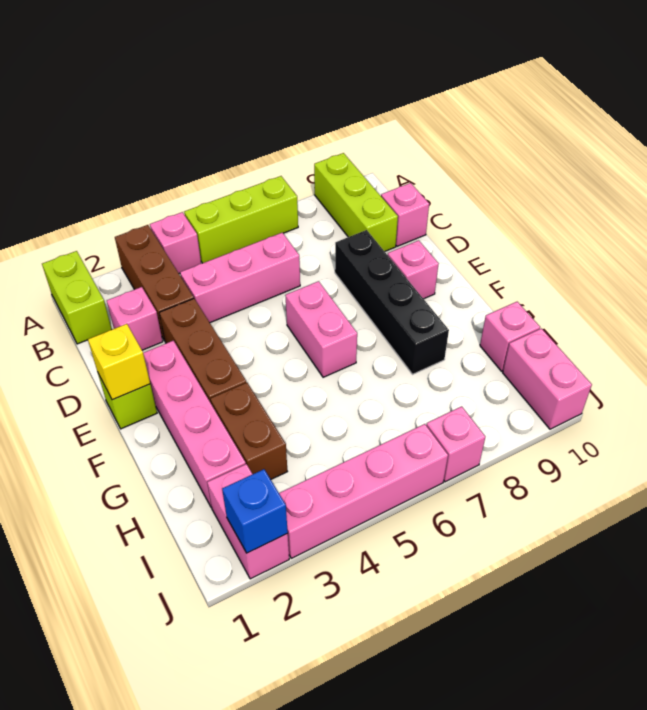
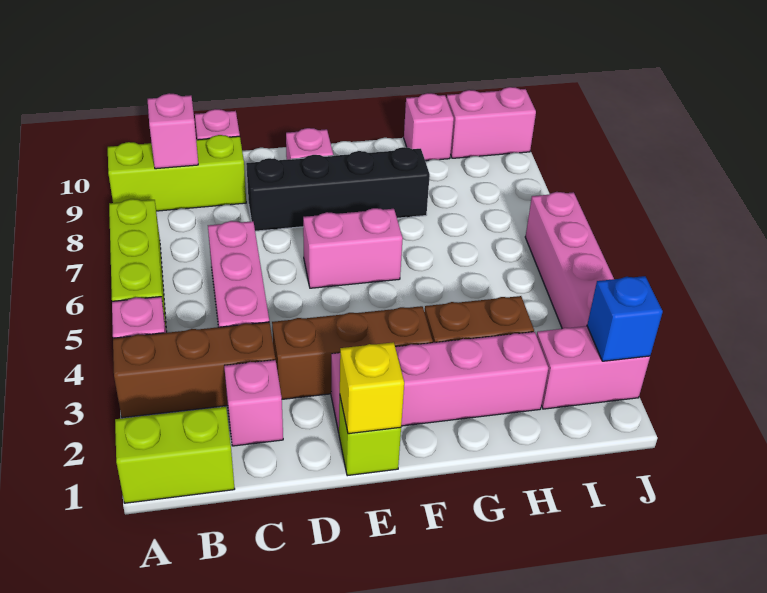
pink brick J7 level 1 -> pink brick B9 level 2

